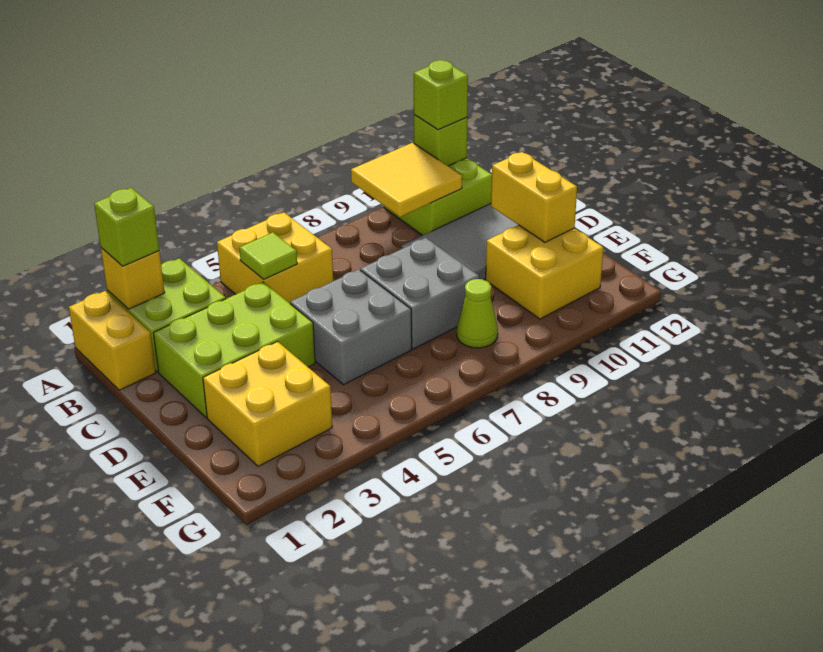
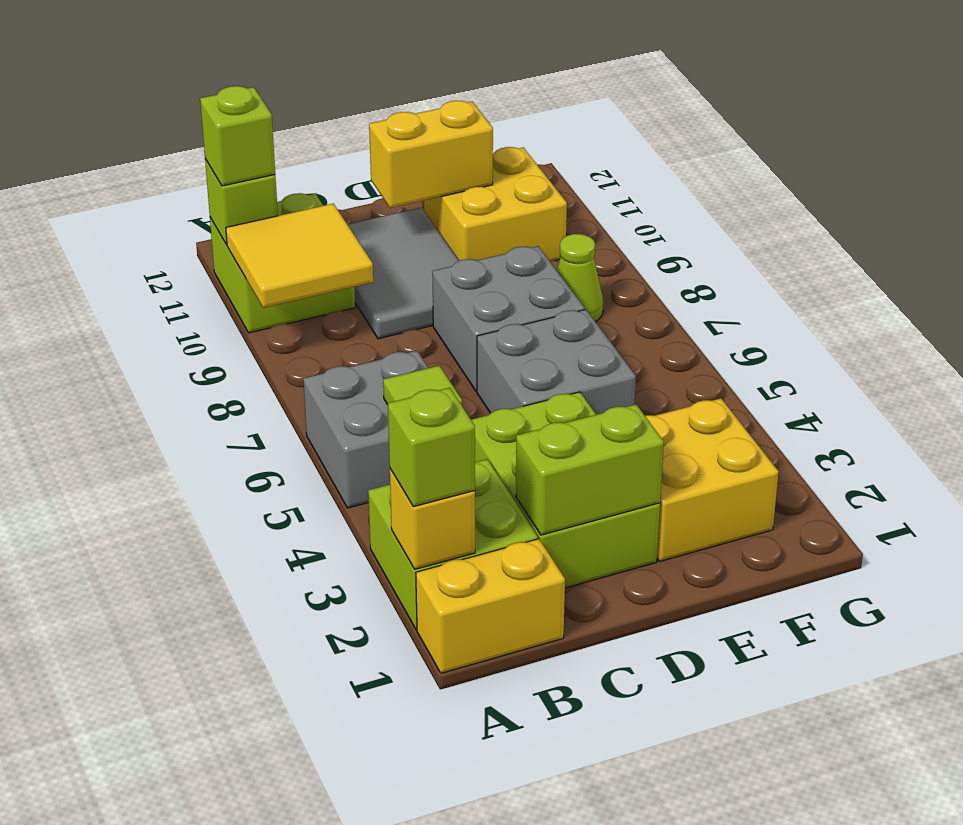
yellow brick A5:B6 level 1 -> grey brick A5:B6 level 1
none -> lime brick C2:D2 level 2

